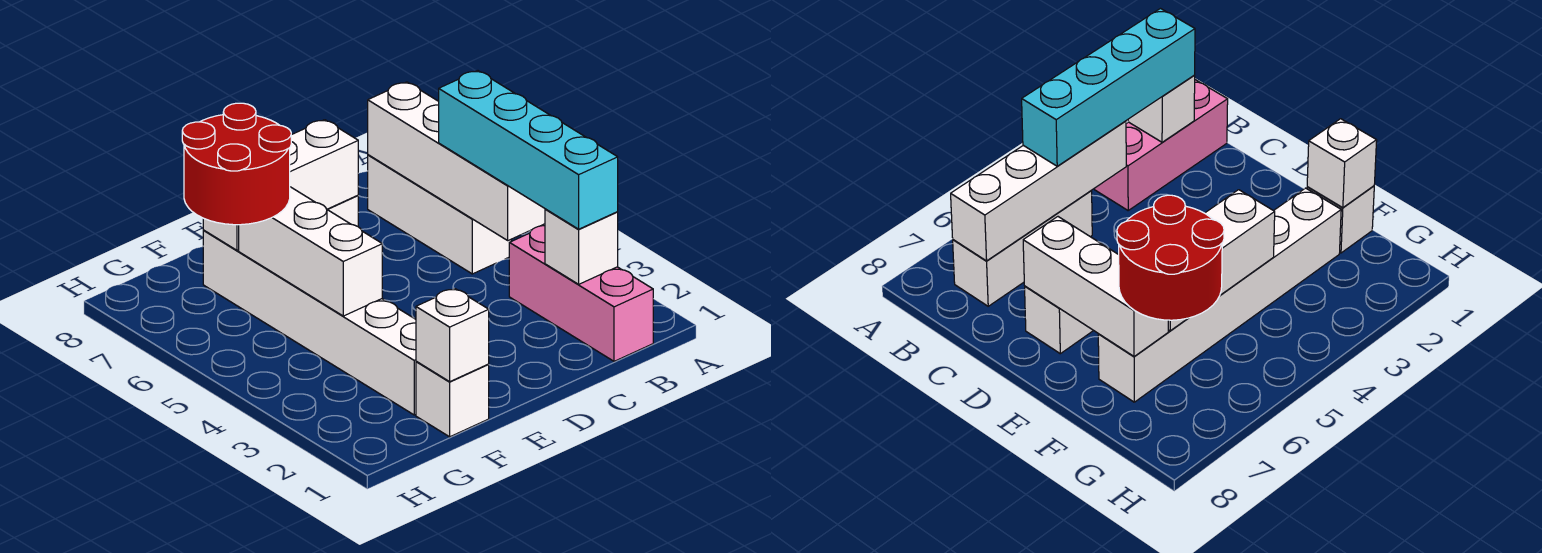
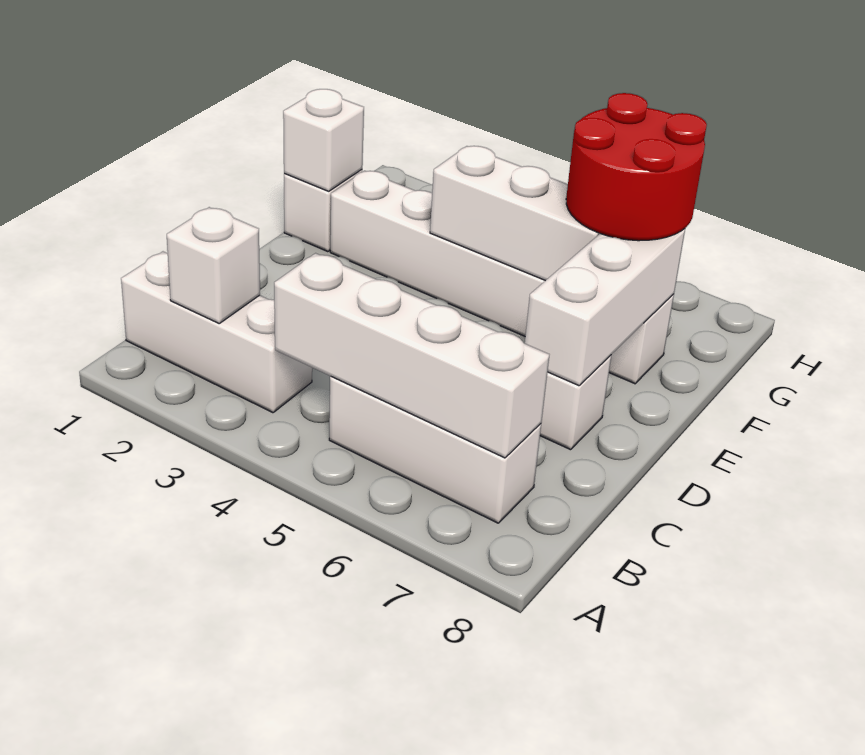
pink brick B1:B3 level 1 -> white brick B1:B3 level 1
cyan brick B2:B5 level 3 -> none

